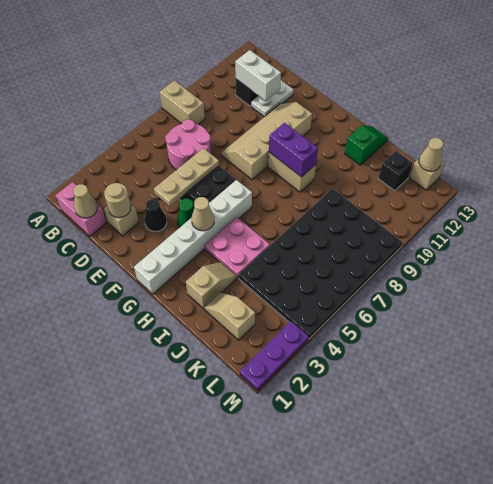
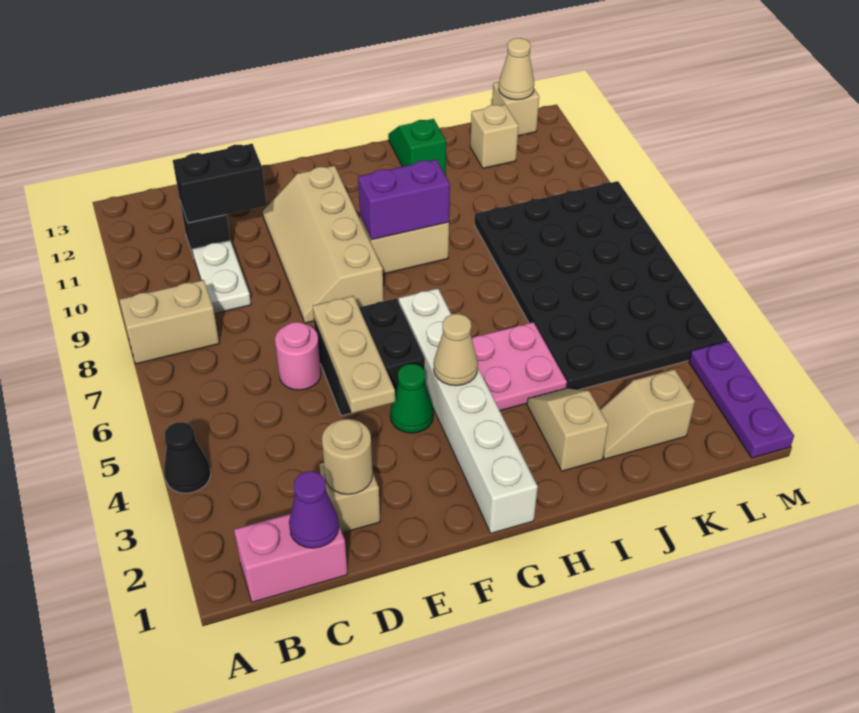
tan cone C1 level 2 -> purple cone C1 level 2
pink round brick C6:D7 level 1 -> pink round brick D6 level 1
white brick C11:D11 level 2 -> black brick C11:D11 level 2
white plate D11:D12 level 1 -> white plate C9:C10 level 1
black cone E3 level 1 -> black cone A4 level 1
black brick K12 level 1 -> tan brick K12 level 1

